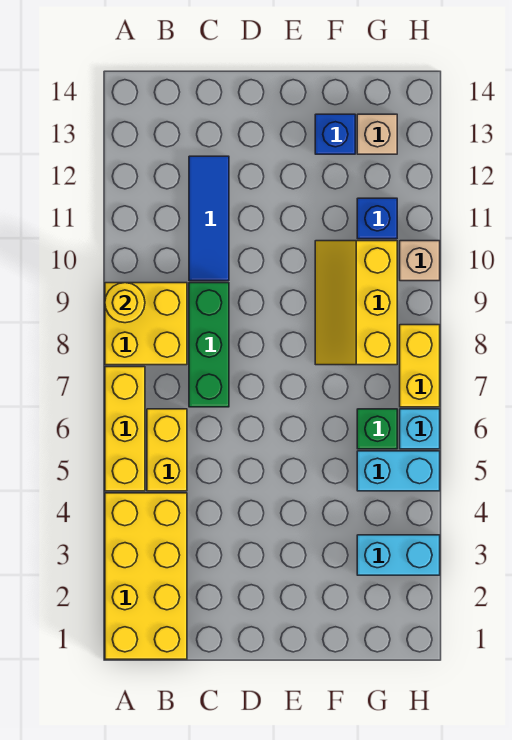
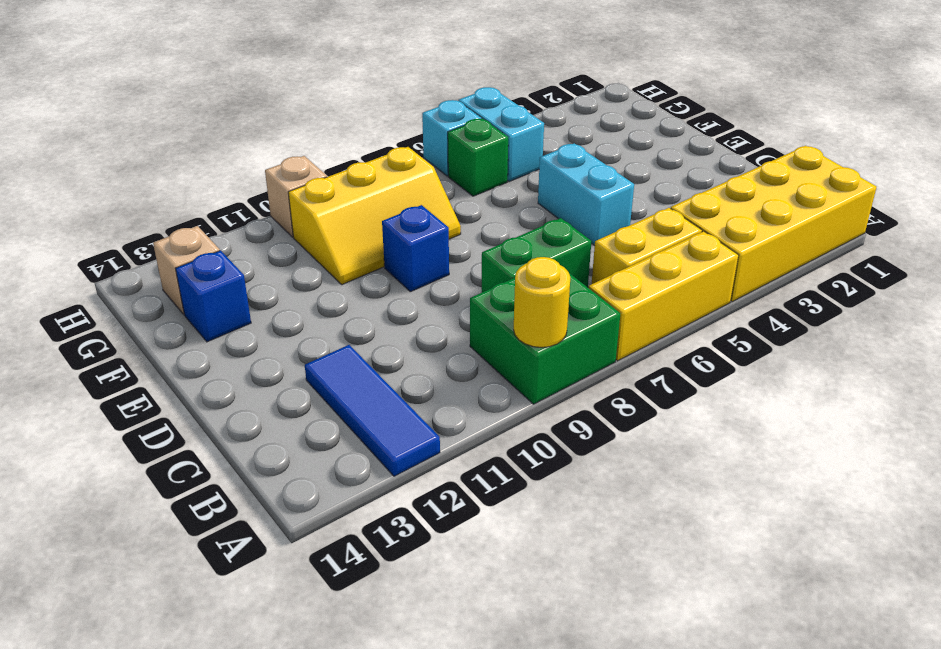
yellow brick A8:B9 level 1 -> green brick A8:B9 level 1
green brick C7:C9 level 1 -> green brick C7:C8 level 1
blue tile C10:C12 level 1 -> blue tile A12:C12 level 1
cyan brick G3:H3 level 1 -> cyan brick D5:E5 level 1
blue brick G11 level 1 -> blue brick E9 level 1
yellow brick H7:H8 level 1 -> none

